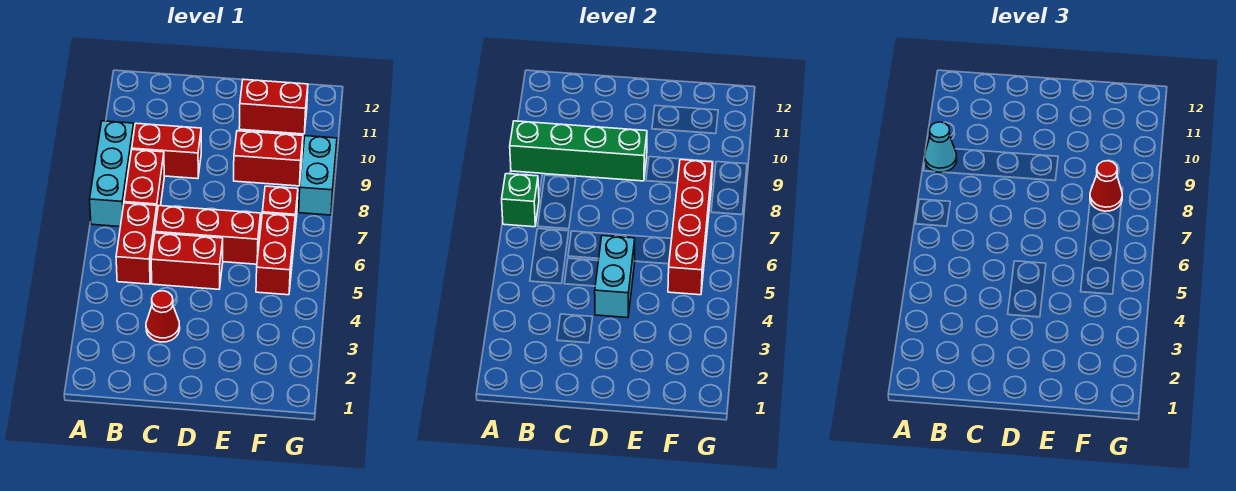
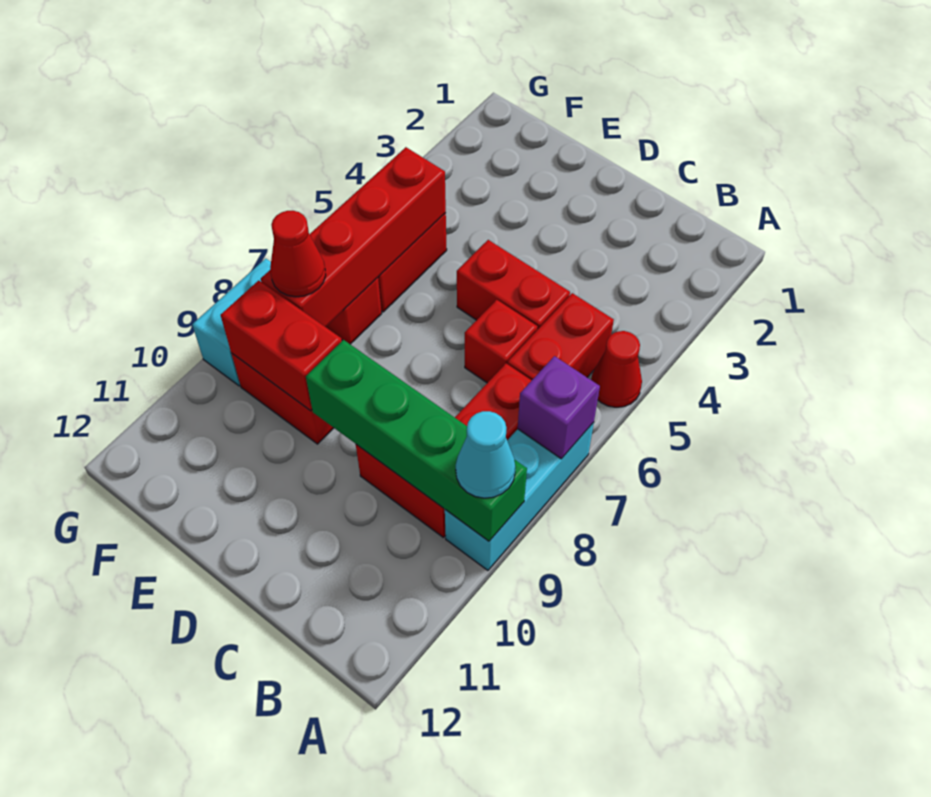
green brick A7 level 2 -> purple brick A7 level 2
red cone C3 level 1 -> red cone A5 level 1
red brick C6:E6 level 1 -> red brick C6 level 1
cyan brick D4:D5 level 2 -> none
red brick E11:F11 level 1 -> red brick E9:F9 level 2

